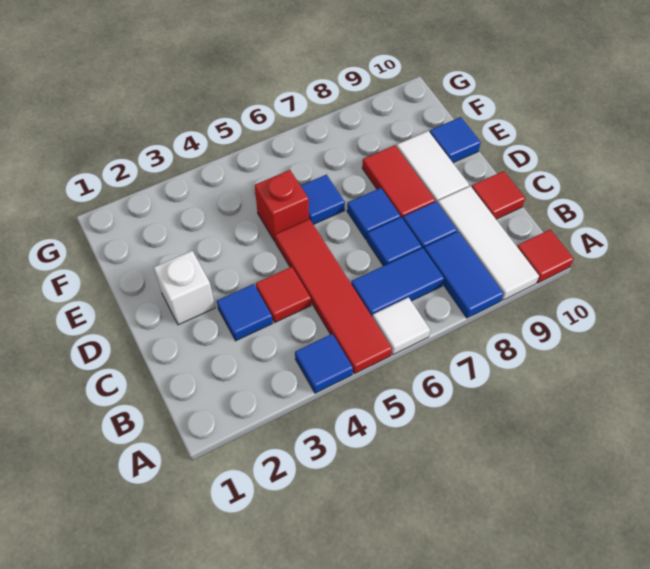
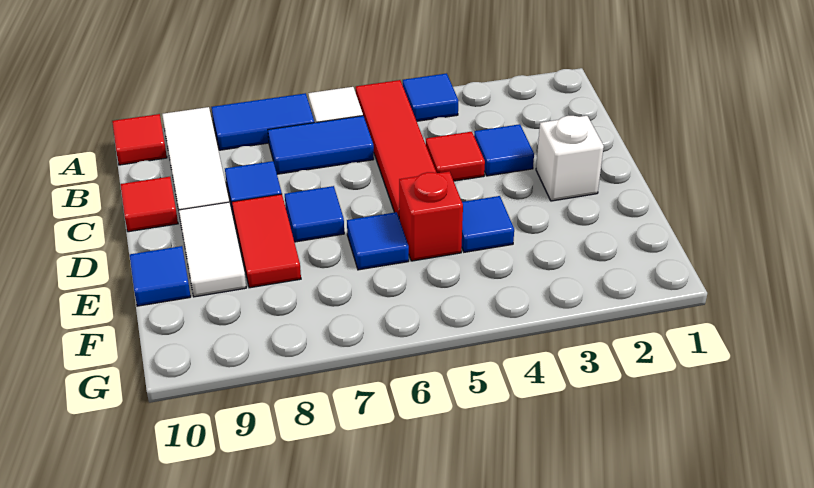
blue tile A8:B8 level 1 -> blue tile A7:A8 level 1
blue tile C7 level 1 -> blue tile E4 level 1

